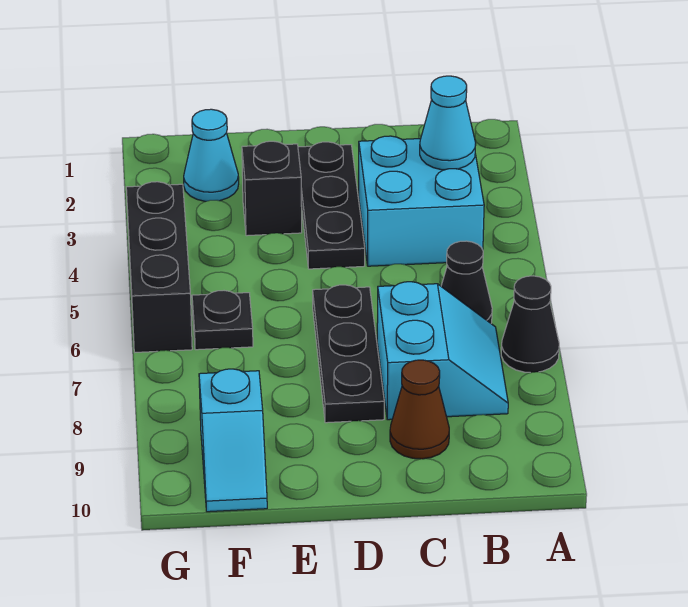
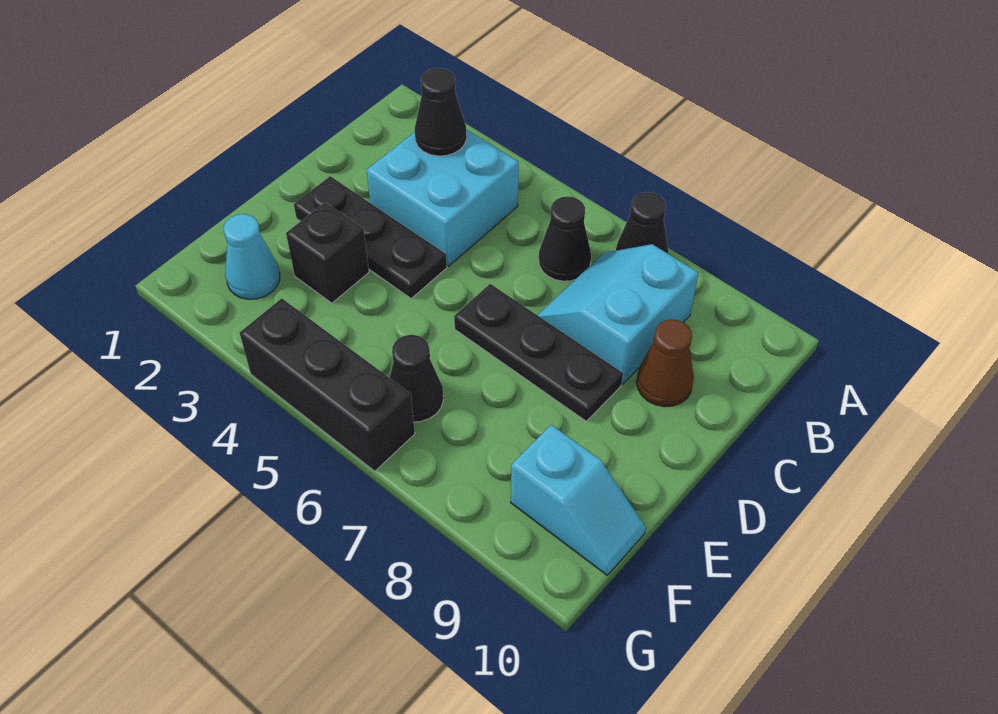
cyan cone B3 level 2 -> black cone B3 level 2
cyan slope B7:C8 level 1 top C -> cyan slope B7:C8 level 1 top 8
black plate F6 level 1 -> black cone F6 level 1

